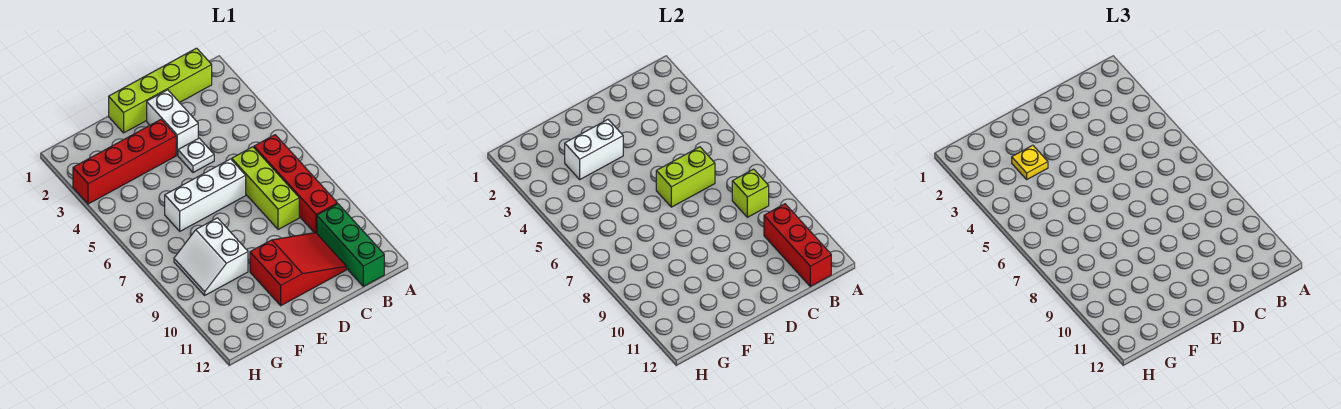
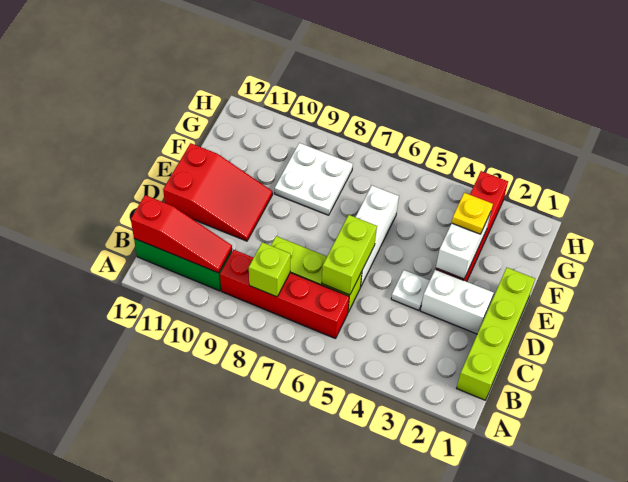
red brick B10:B12 level 2 -> red slope B10:B12 level 2 top 12
red slope C10:E11 level 1 top E -> red slope D10:E12 level 1 top 12
white slope F8:G9 level 1 top F -> white plate F8:G9 level 1

